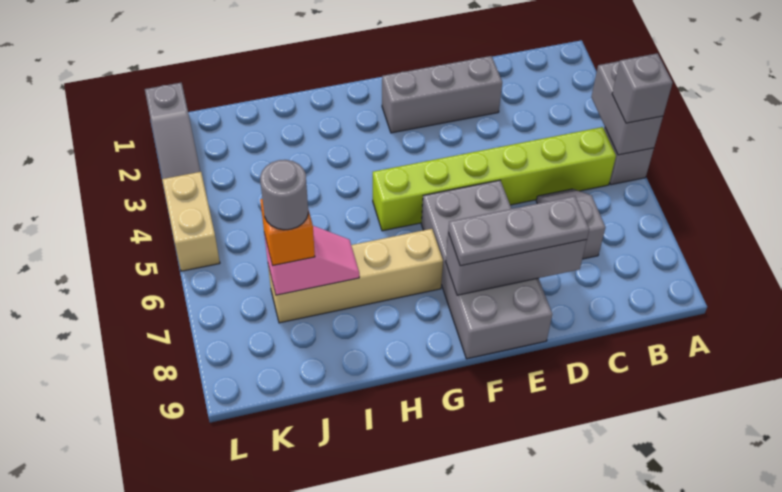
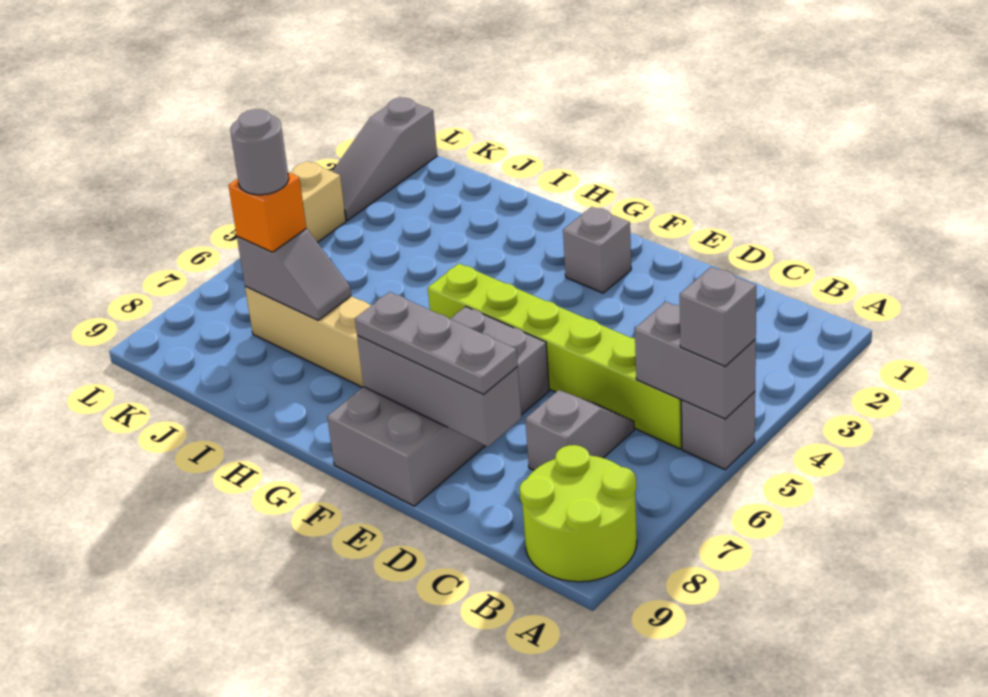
grey brick A4:A5 level 2 -> grey brick A5:B5 level 2
none -> lime round brick A8:B9 level 1
grey brick D2:F2 level 1 -> grey brick F2 level 1
pink slope I7:J7 level 2 top J -> grey slope I7:J7 level 2 top J

